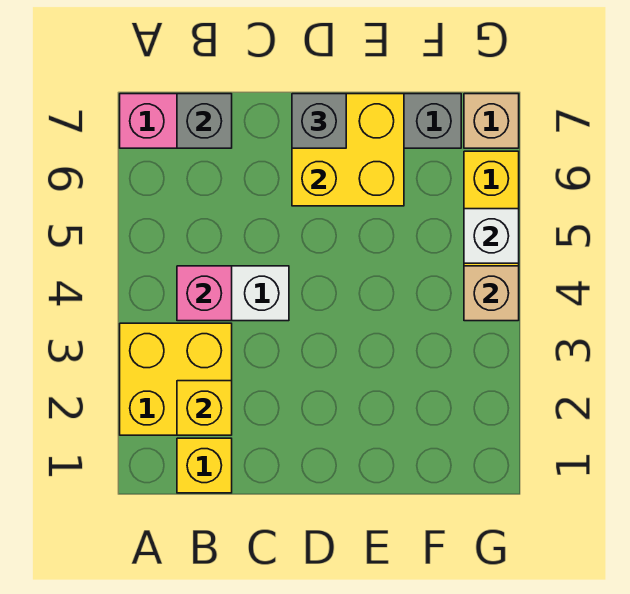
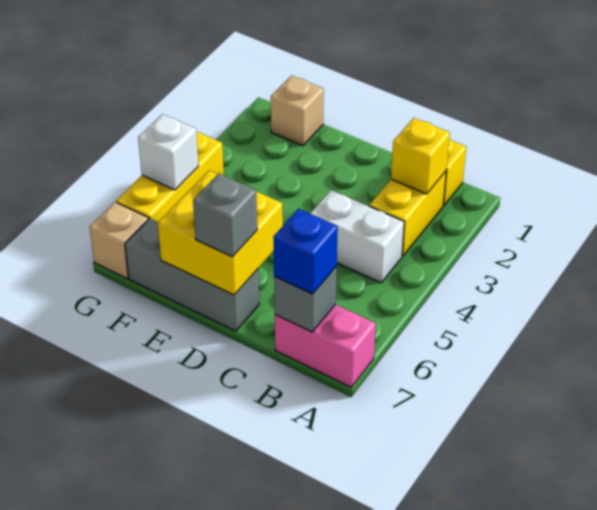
yellow brick A2:B3 level 1 -> yellow brick B2:B3 level 1
pink brick B4 level 2 -> none
none -> blue brick B7 level 3
tan brick G4 level 2 -> tan brick F1 level 1

